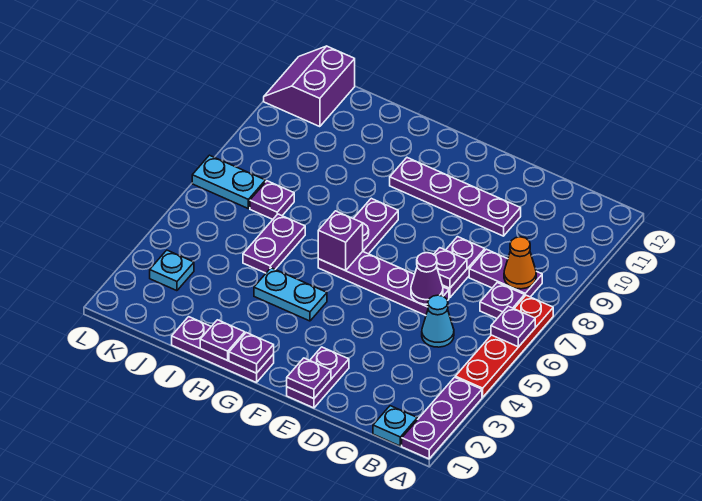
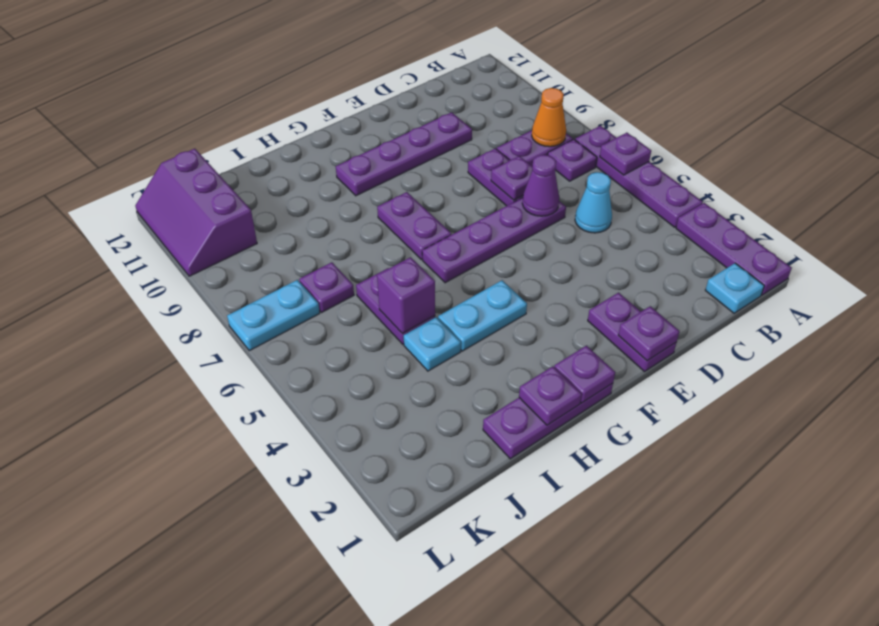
red plate A4:A7 level 1 -> purple plate A4:A7 level 1
purple brick G6 level 2 -> purple brick I5 level 2
cyan plate K3 level 1 -> cyan plate I4 level 1
purple slope K11:L12 level 1 top K -> purple slope K10:L12 level 1 top K

